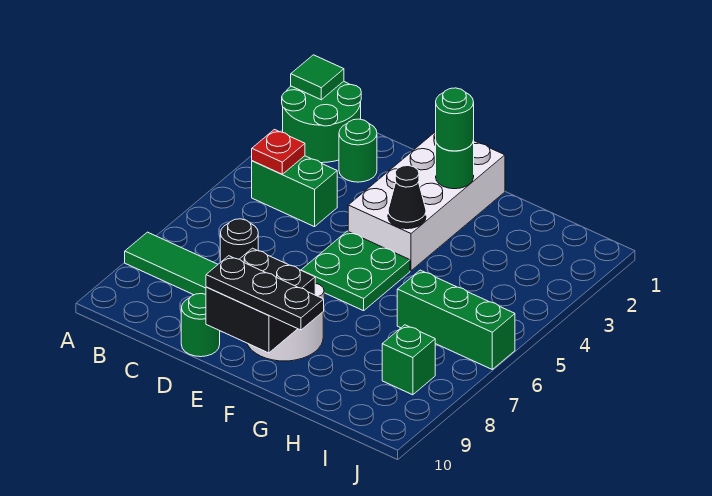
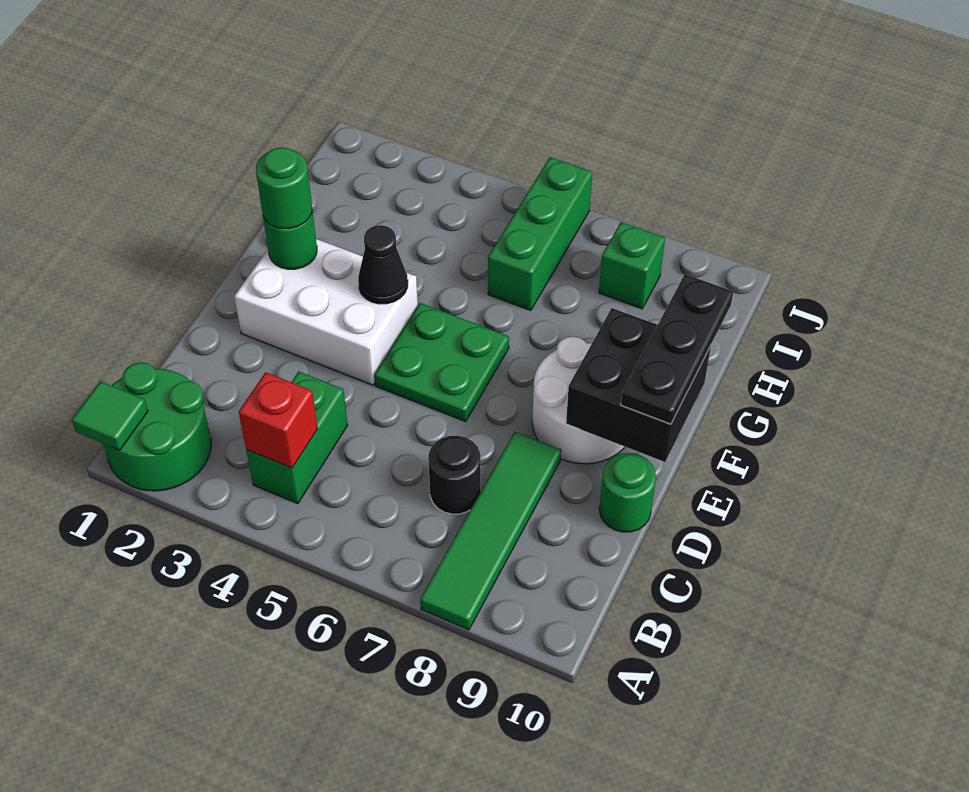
red plate B4 level 2 -> red brick B4 level 2
green round brick C2 level 1 -> none
white brick E1:F4 level 1 -> white brick E2:F4 level 1

